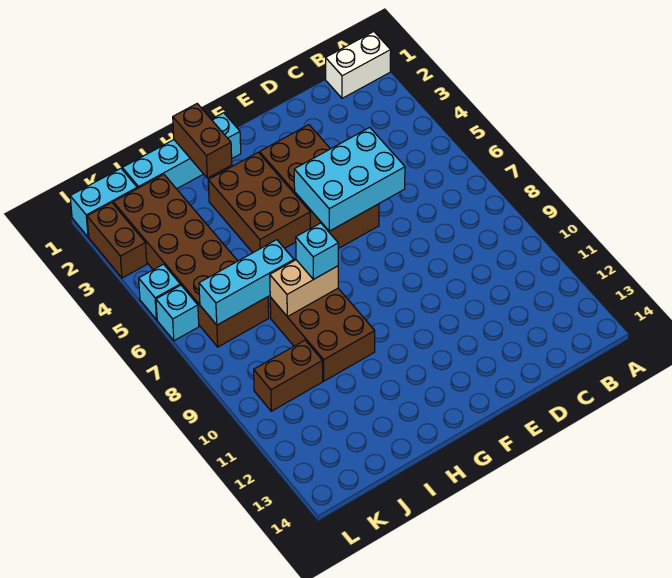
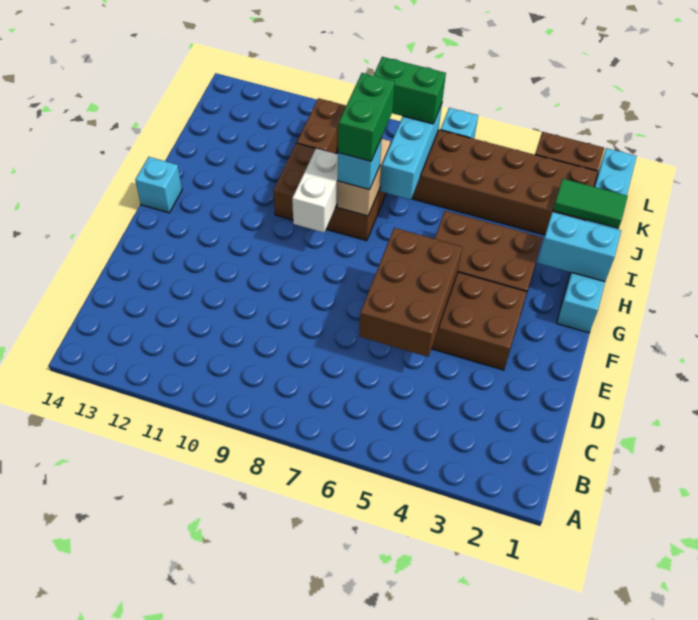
white brick A1:B1 level 1 -> white brick G9:H9 level 2
cyan brick D5:F6 level 2 -> brown brick D5:F6 level 2
brown brick H1:H2 level 2 -> cyan brick H1:H2 level 2
none -> green brick H8:I8 level 4
none -> green tile J1:J2 level 2
none -> green brick K7:K8 level 3
cyan brick L5 level 1 -> cyan brick G14 level 1

